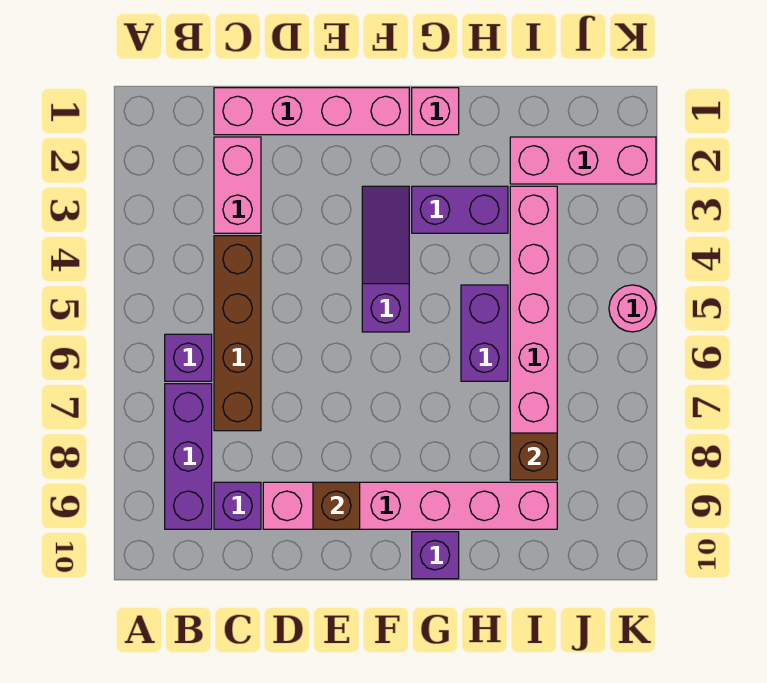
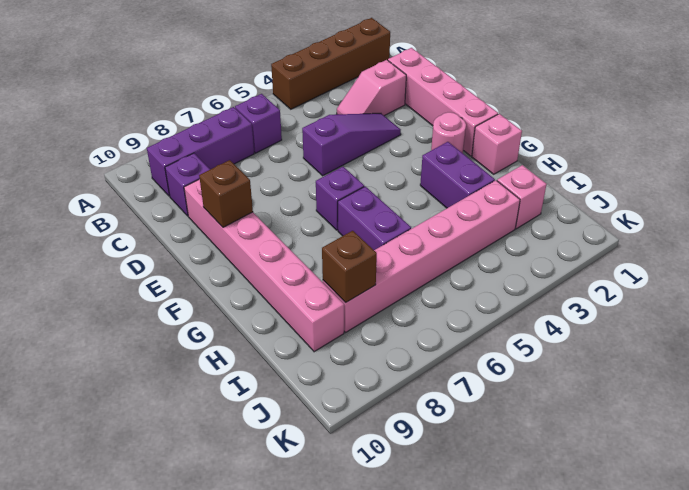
pink brick C2:C3 level 1 -> pink slope C2:C3 level 1 top 2
brown brick C4:C7 level 1 -> brown brick A1:A4 level 1
purple slope F3:F5 level 1 top 5 -> purple slope D3:D5 level 1 top 5
purple brick G10 level 1 -> purple brick F6 level 1
purple brick H5:H6 level 1 -> purple brick G6:H6 level 1
pink brick I2:K2 level 1 -> pink brick I2 level 1
pink round brick K5 level 1 -> pink round brick F2 level 1

